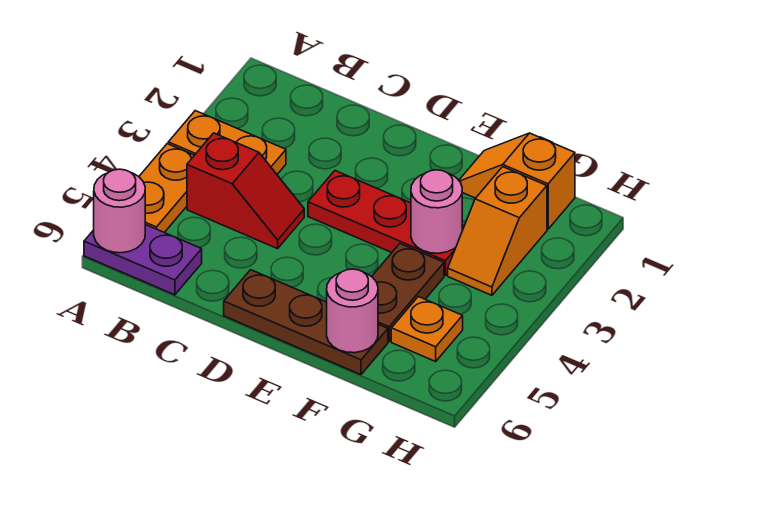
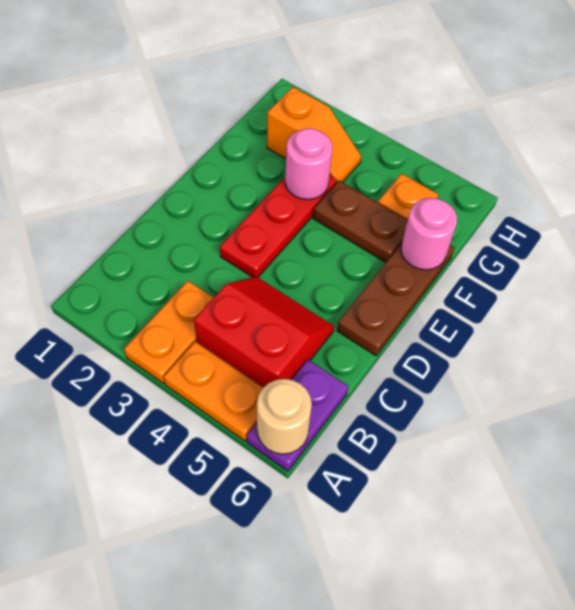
pink round brick A6 level 2 -> tan round brick A6 level 2
red slope B4:C4 level 1 top B -> red slope B4:C5 level 1 top B
orange slope F1:G1 level 1 top G -> none

